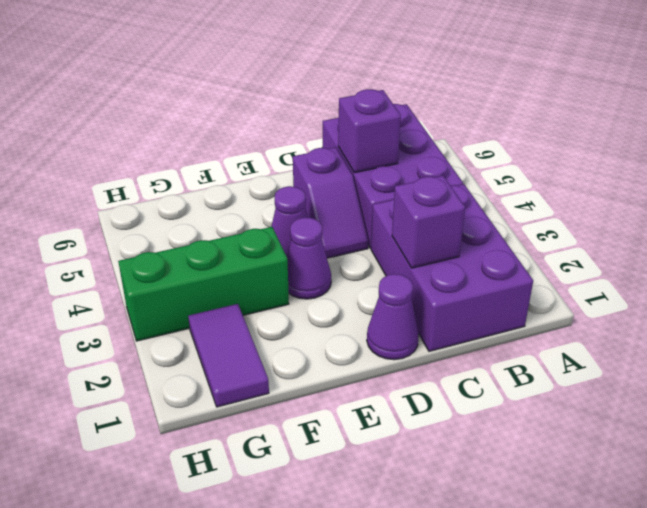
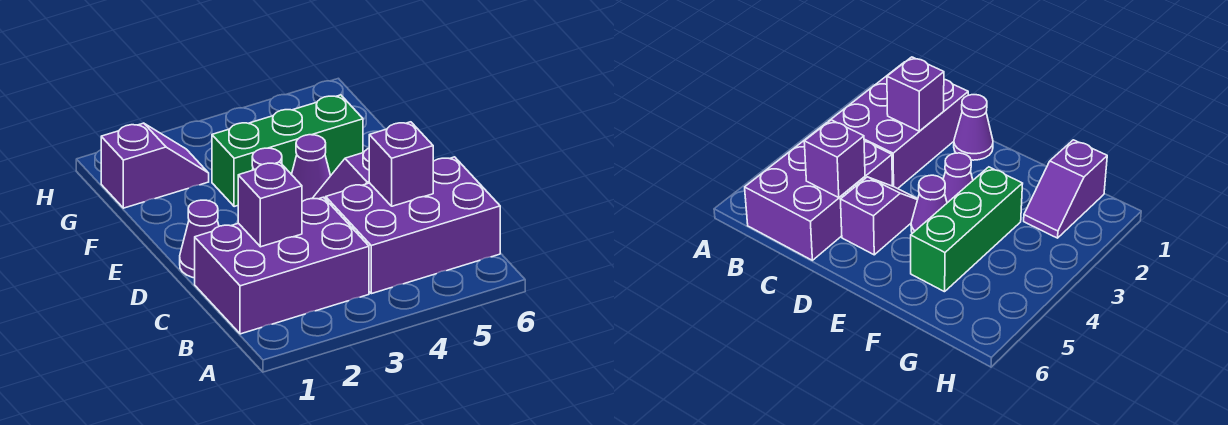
green brick F3:H3 level 1 -> green brick F3:F5 level 1
purple tile G1:G2 level 1 -> purple slope G1:G2 level 1 top 1

